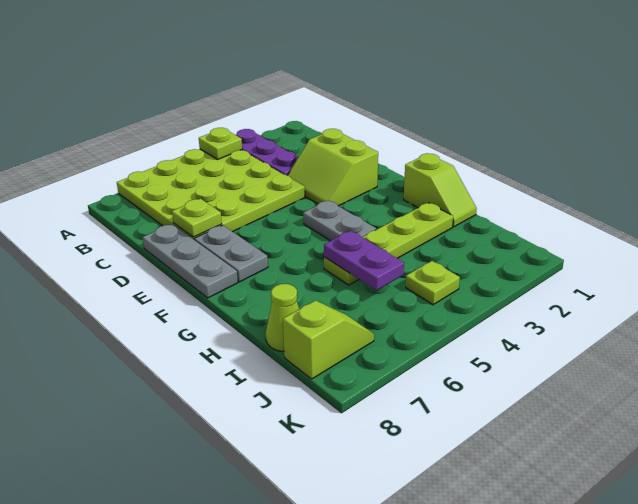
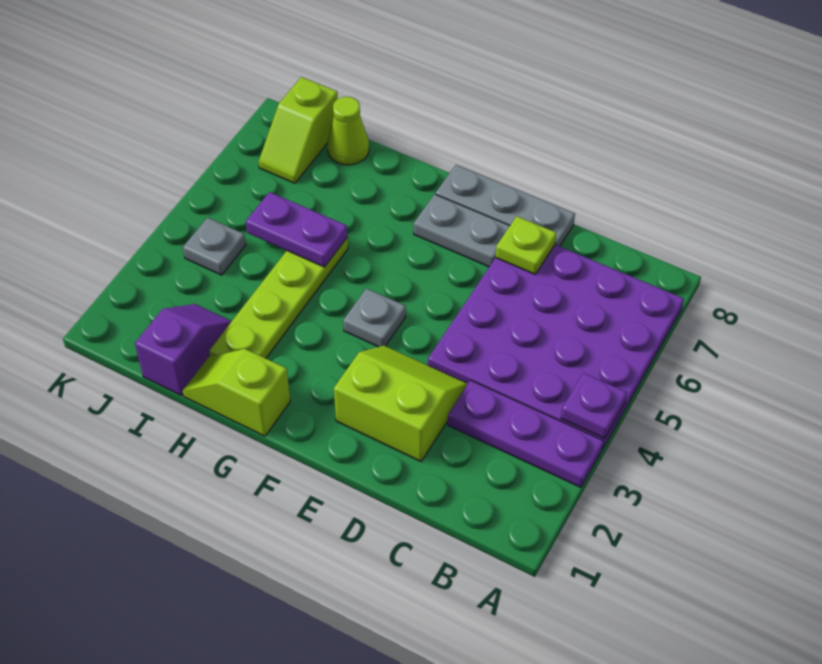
lime plate A4:D7 level 1 -> purple plate A4:D7 level 1
lime plate A4 level 2 -> purple plate A4 level 2
grey plate F4:G4 level 1 -> grey plate F4 level 1
none -> purple slope I1:I2 level 1 top 1
lime plate J4 level 1 -> grey plate J4 level 1

